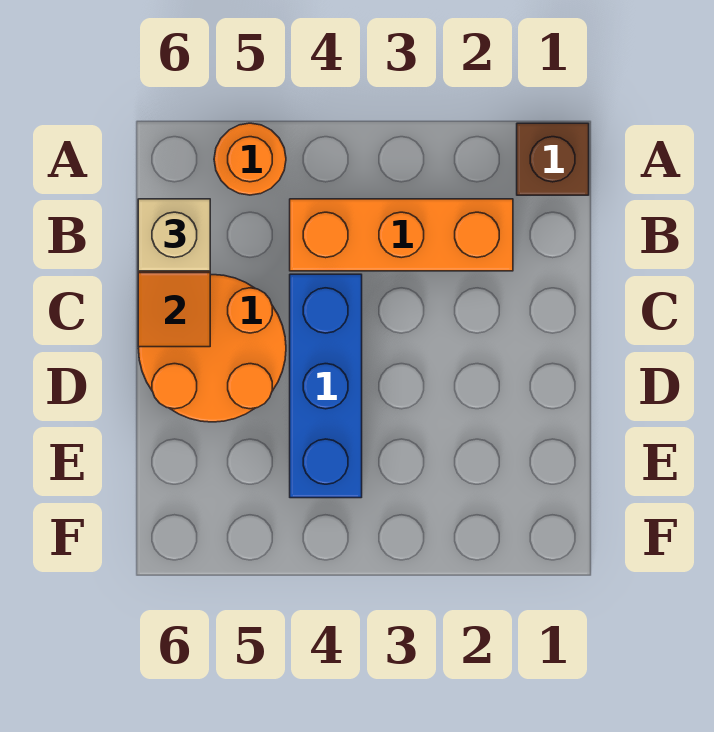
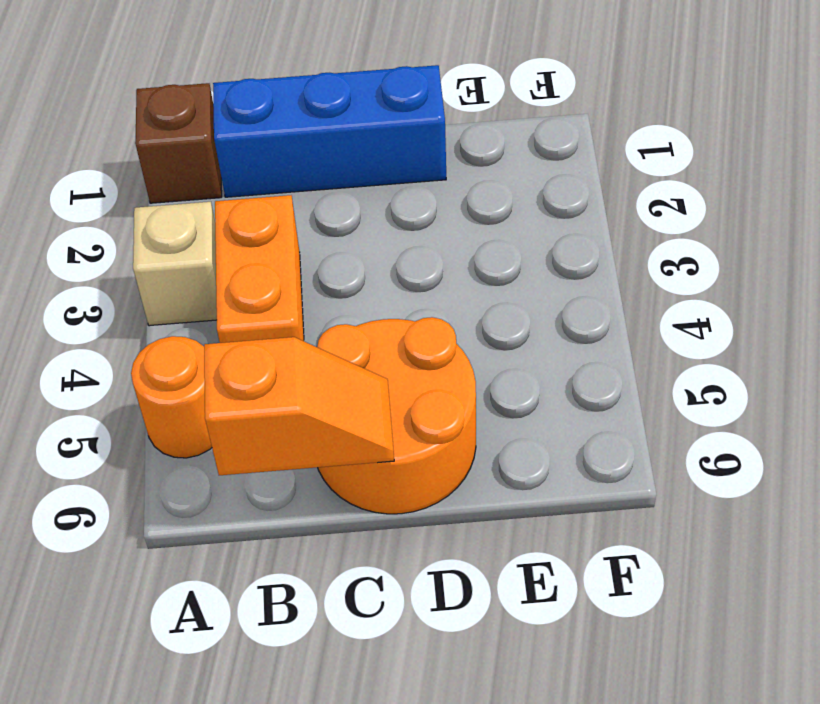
orange brick B2:B4 level 1 -> orange brick B3:B4 level 1
tan brick B6 level 3 -> tan brick A3 level 1
blue brick C4:E4 level 1 -> blue brick B1:D1 level 1

